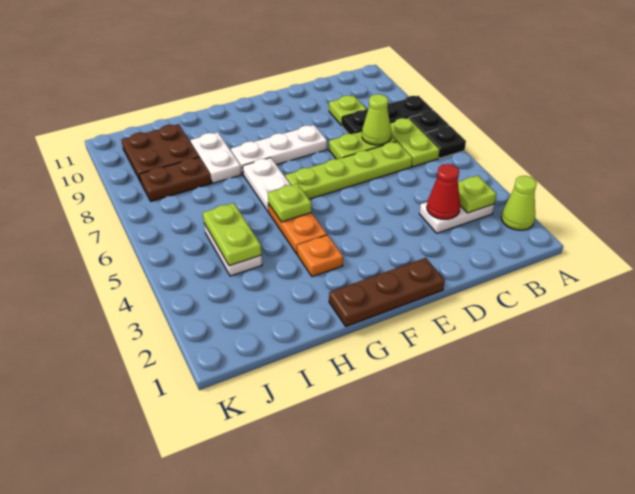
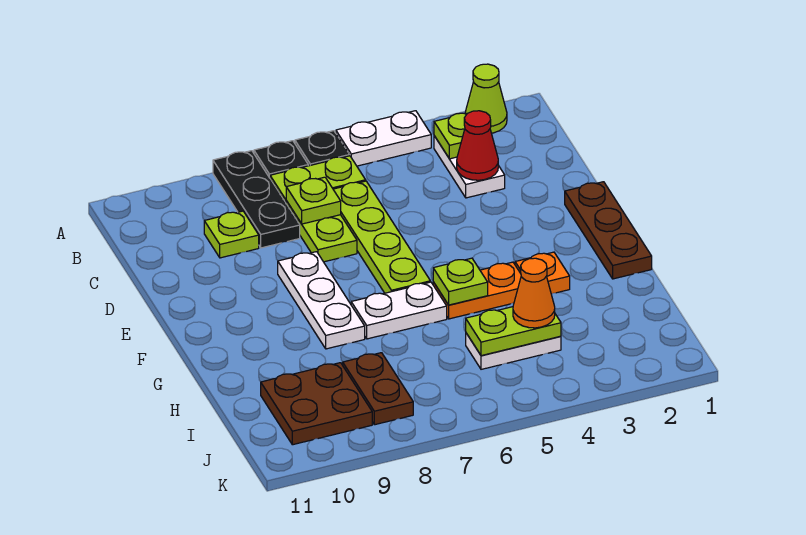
lime cone C7 level 2 -> lime plate C7 level 2
white plate H8:H9 level 1 -> white plate A4:A5 level 1
none -> orange cone I4 level 3

